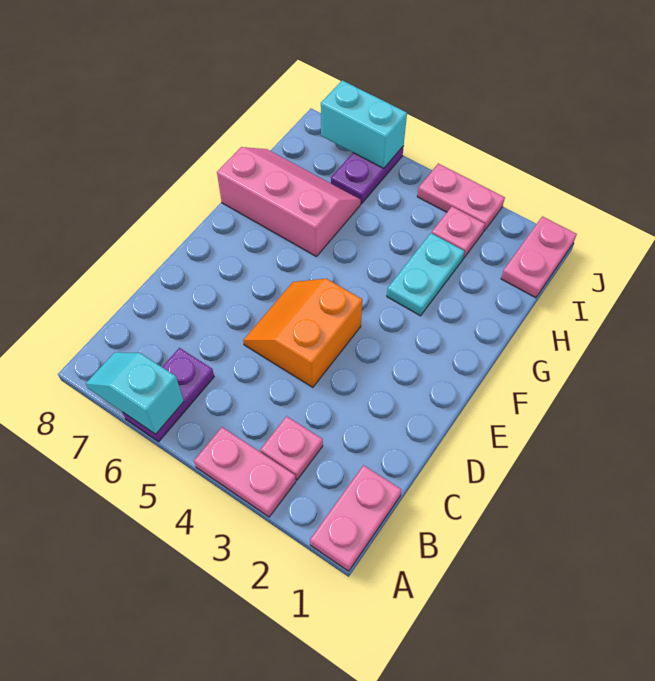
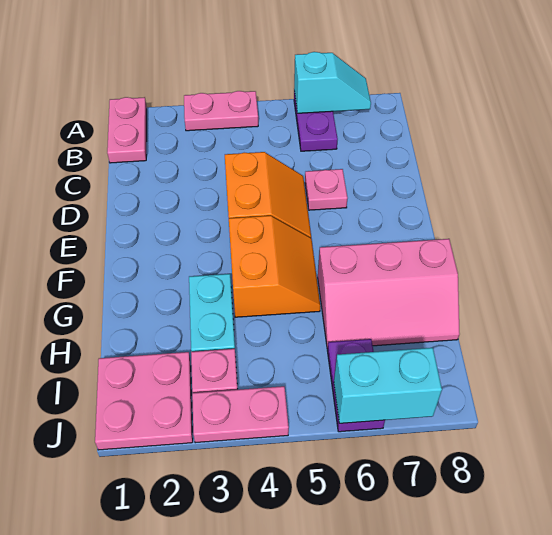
pink plate B3 level 1 -> pink plate D6 level 1
none -> orange slope F4:G5 level 1 top 4
pink plate I1:J1 level 1 -> pink plate I1:J2 level 1

